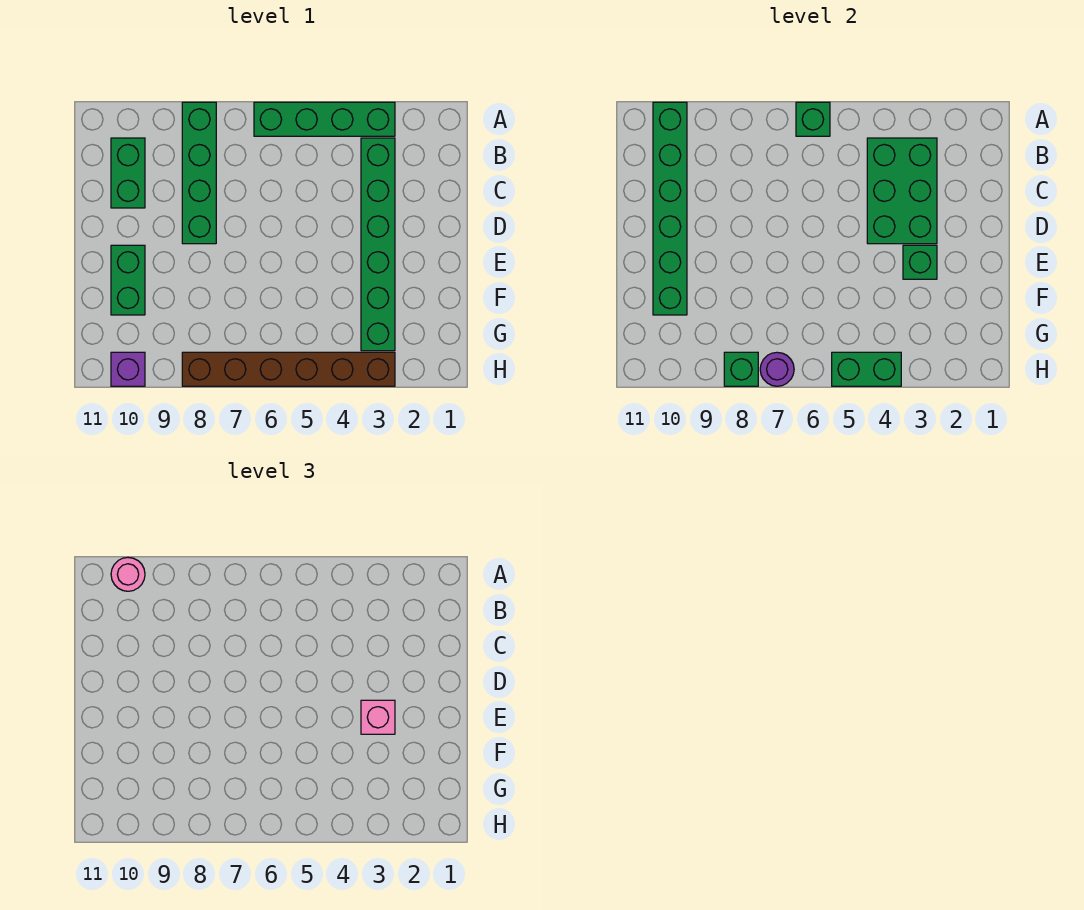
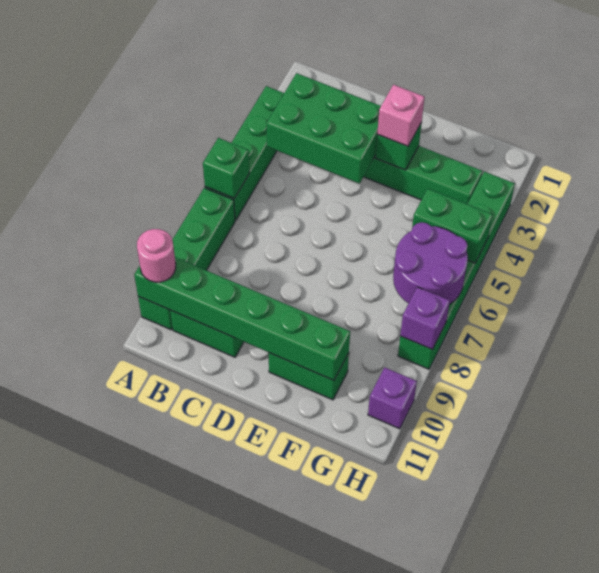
green brick A8:D8 level 1 -> green brick A7:A10 level 1
brown brick H3:H8 level 1 -> green brick H3:H8 level 1
green brick H4:H5 level 2 -> green brick G5:H5 level 2
purple round brick H7 level 2 -> purple round brick G6:H7 level 2
green brick H8 level 2 -> purple brick H8 level 2

